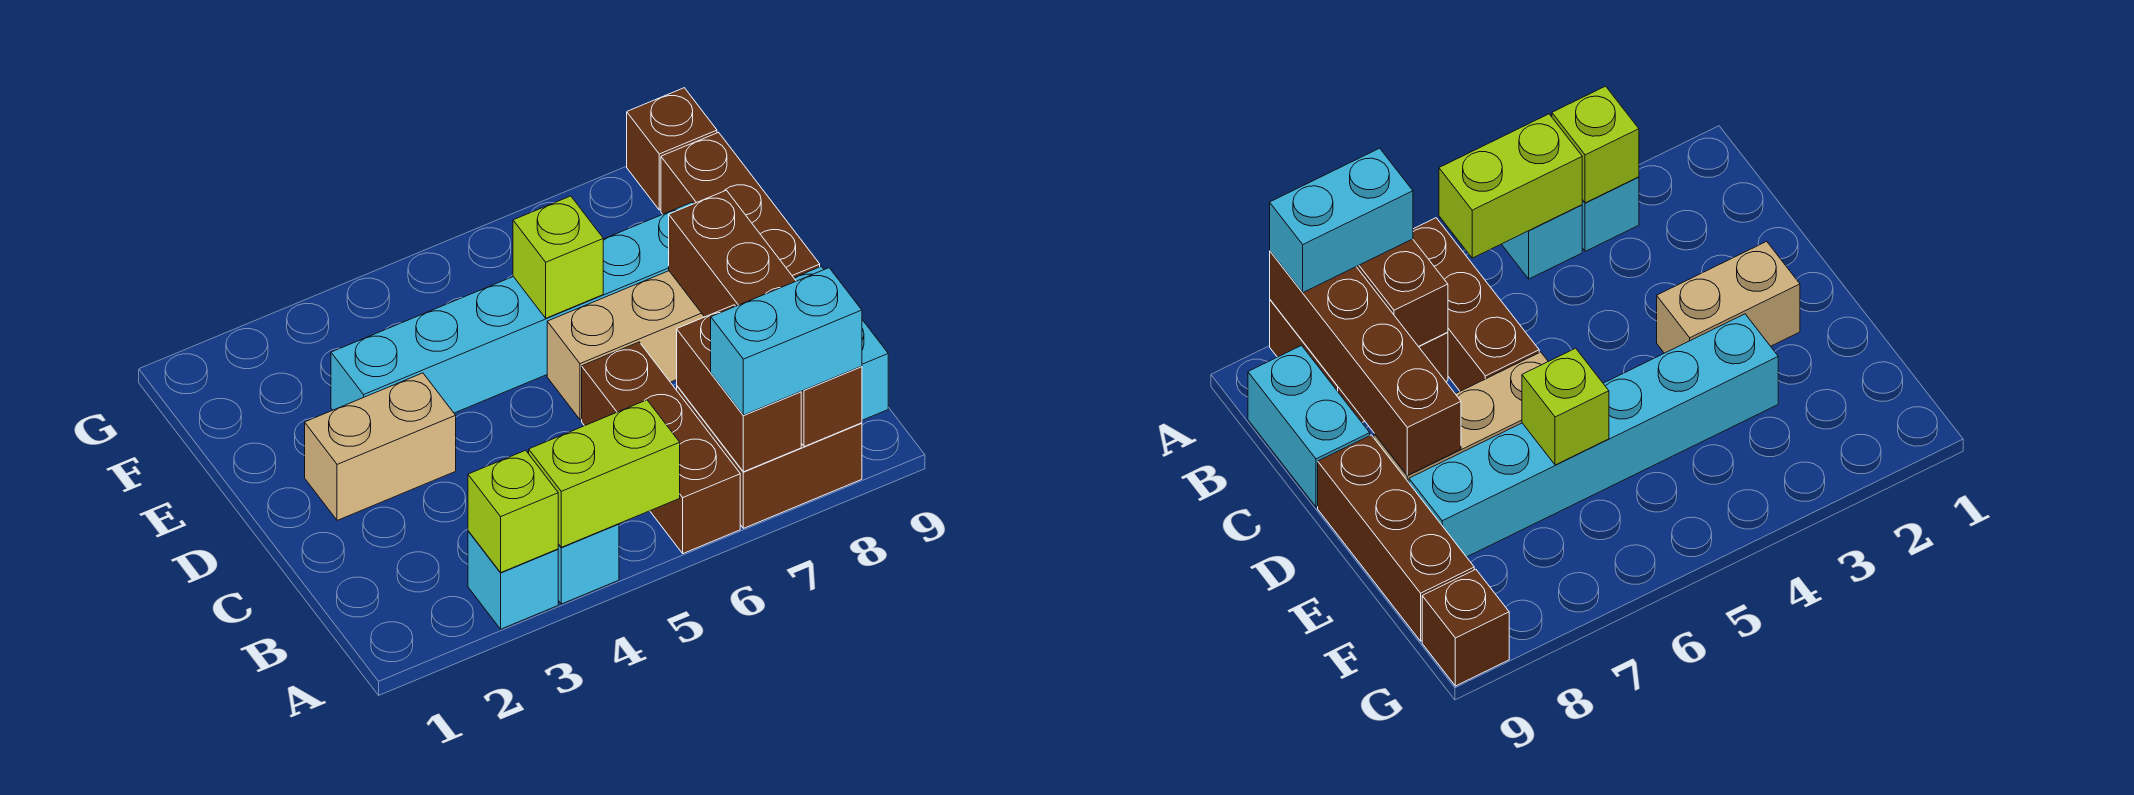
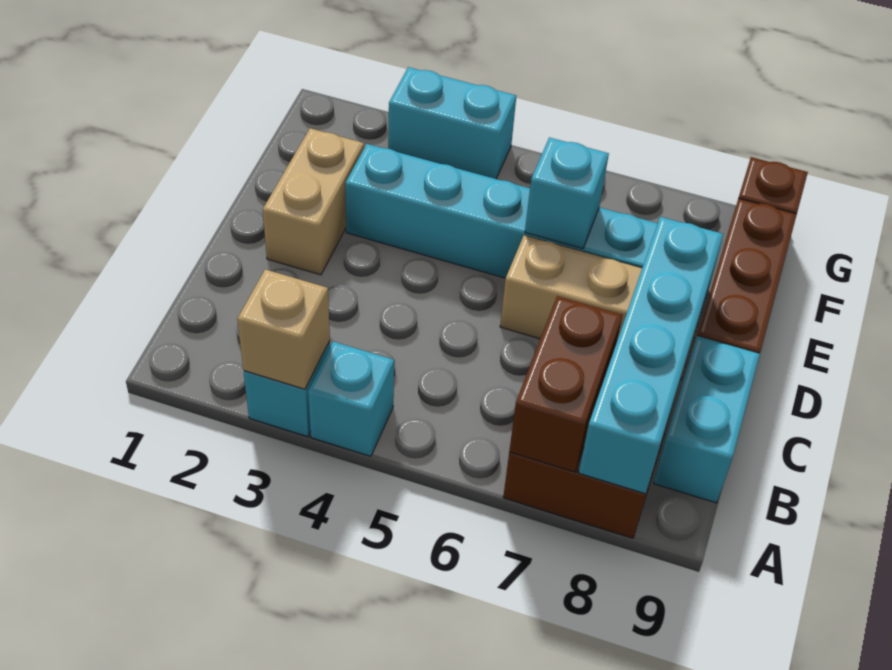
lime brick A3 level 2 -> tan brick A3 level 2
lime brick A4:A5 level 2 -> none
brown brick A6:C6 level 1 -> none
cyan brick A7:A8 level 3 -> cyan brick G3:G4 level 1
brown brick A8:D8 level 2 -> cyan brick A8:D8 level 2
tan brick D2:D3 level 1 -> tan brick D2:E2 level 1
lime brick E6 level 2 -> cyan brick E6 level 2

